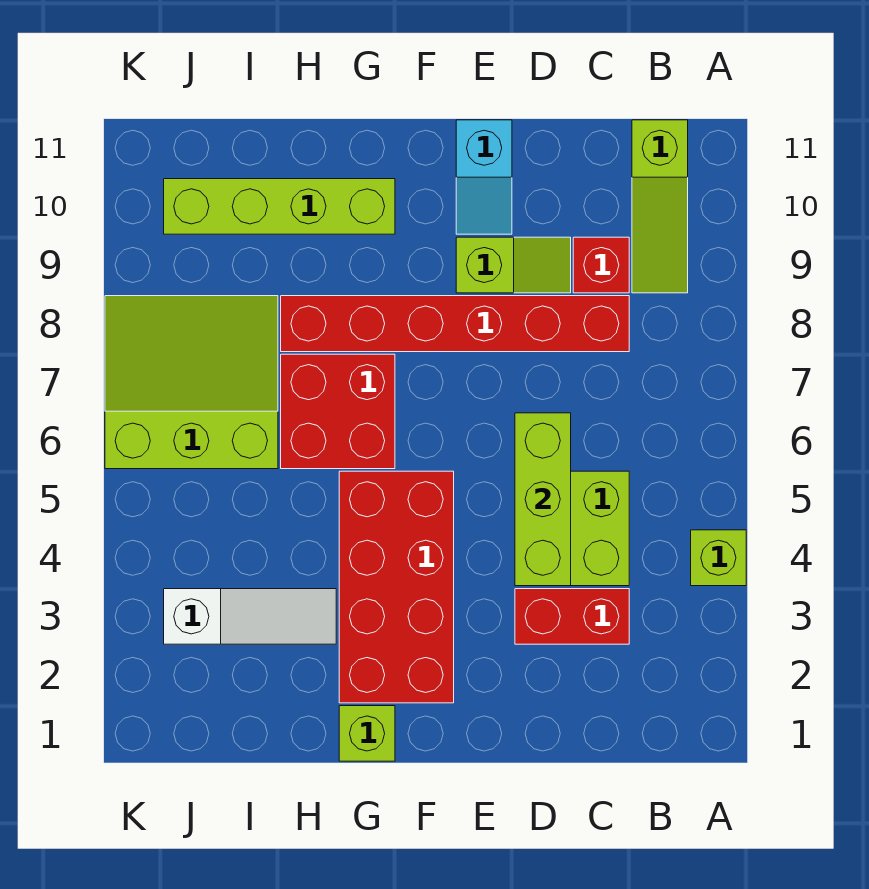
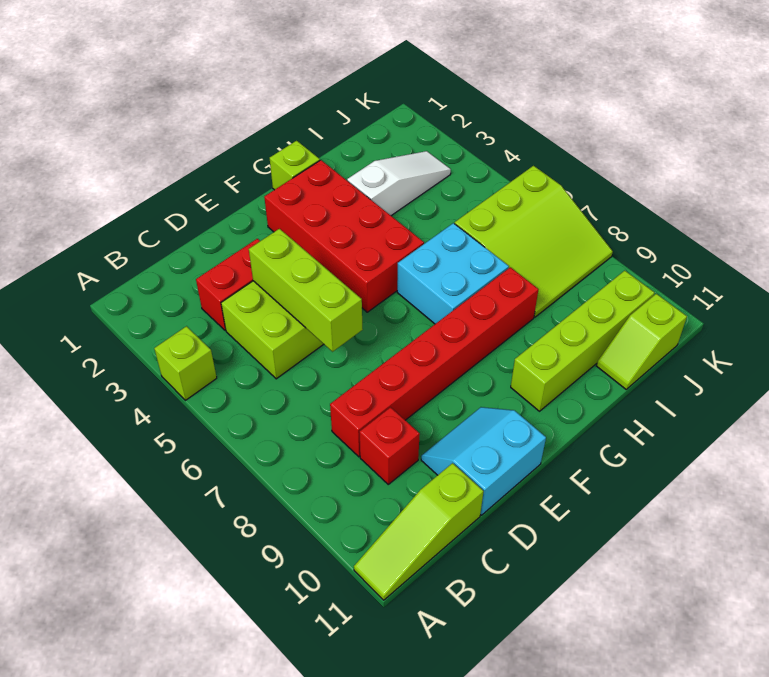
lime slope B9:B11 level 1 top 11 -> lime slope A11:C11 level 1 top C
lime slope D9:E9 level 1 top E -> lime slope I11:J11 level 1 top J
cyan slope E10:E11 level 1 top 11 -> cyan slope D10:E11 level 1 top 11
red brick G6:H7 level 1 -> cyan brick G6:H7 level 1
white slope H3:J3 level 1 top J -> white slope H3:J3 level 1 top H

